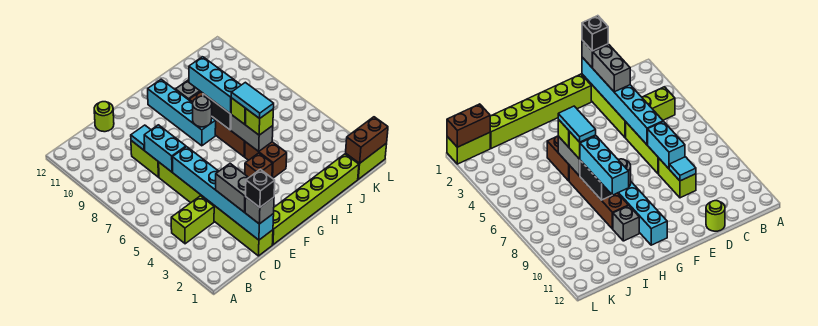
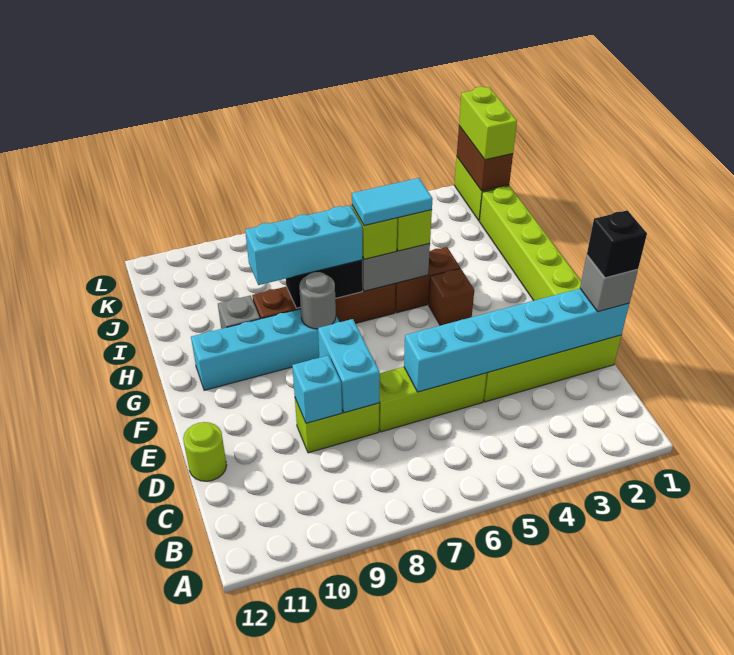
lime brick B4:C4 level 1 -> lime brick K1:L1 level 3
grey brick D2:D3 level 3 -> none
cyan brick D7:D8 level 2 -> cyan brick D8:E8 level 2
cyan tile D9 level 2 -> cyan brick D9 level 2

